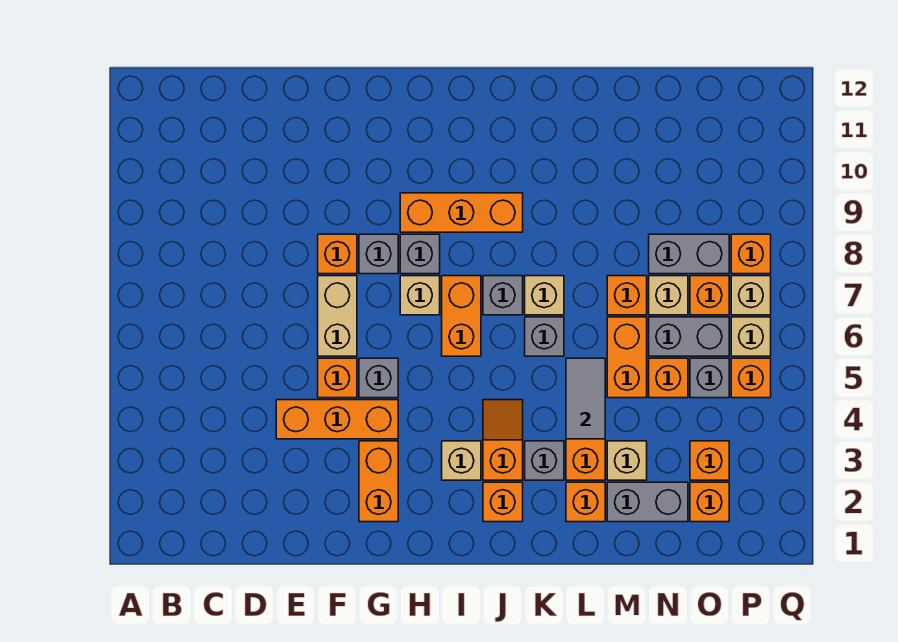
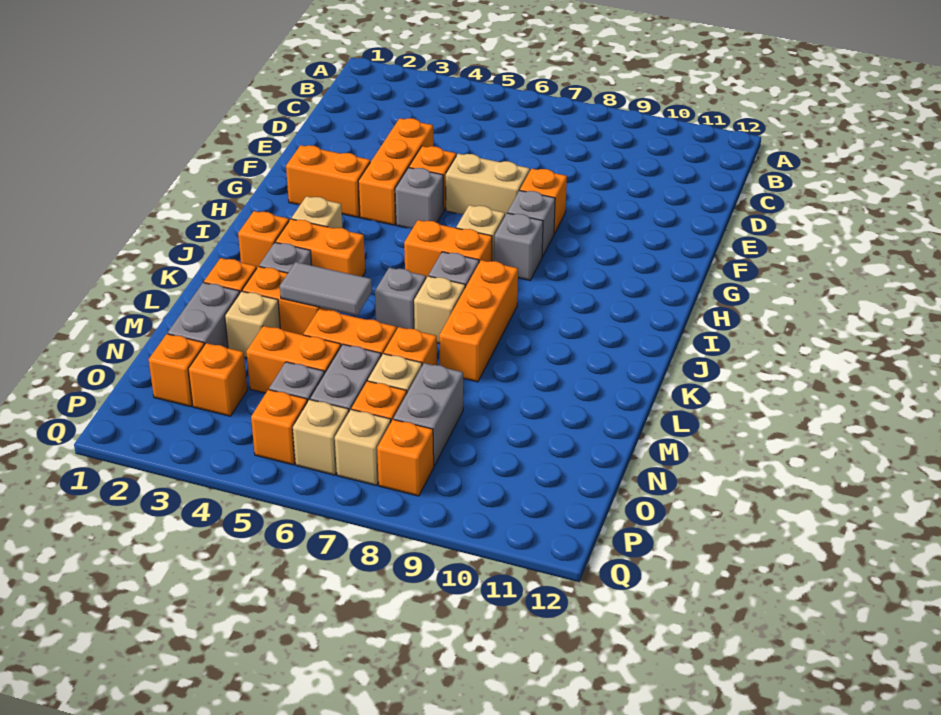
orange brick H9:J9 level 1 -> orange brick J8:L8 level 1
orange slope J3:J4 level 1 top 3 -> orange brick J3:J4 level 1
orange brick N5 level 1 -> orange brick N4:N5 level 1

